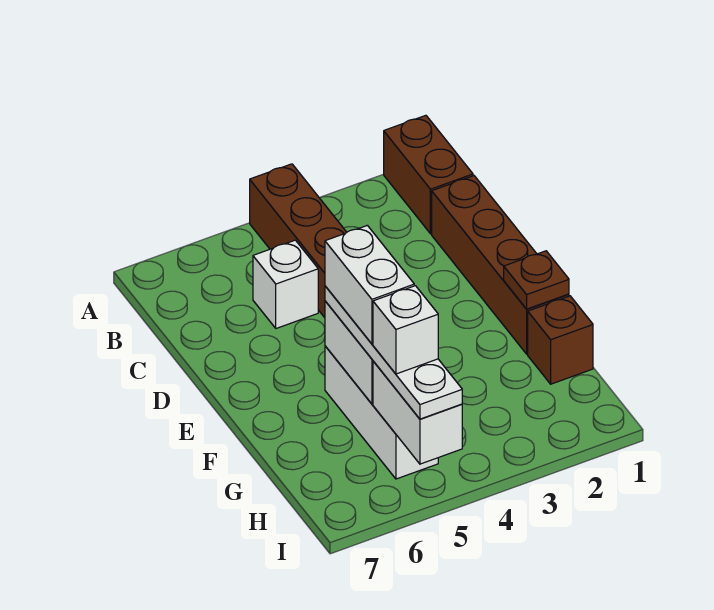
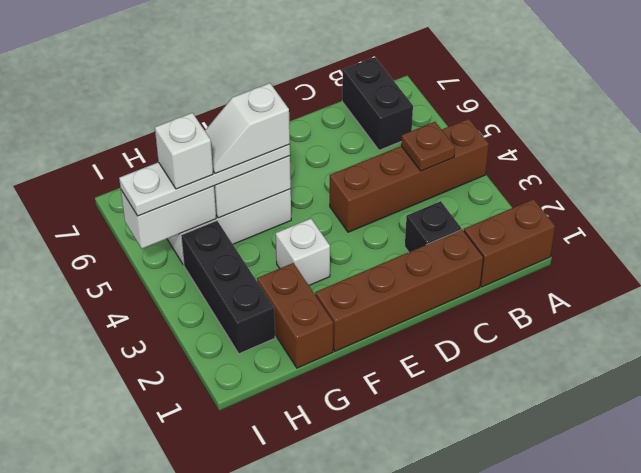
none -> black brick B6:B7 level 1
none -> black brick C2 level 1
white brick C5 level 1 -> white brick F3 level 1
brown plate F1 level 2 -> brown plate B4 level 2
white brick F5:G5 level 4 -> white slope F5:G5 level 4 top F
brown brick G1 level 1 -> brown brick G1:G2 level 1
none -> black brick H2:H4 level 1

